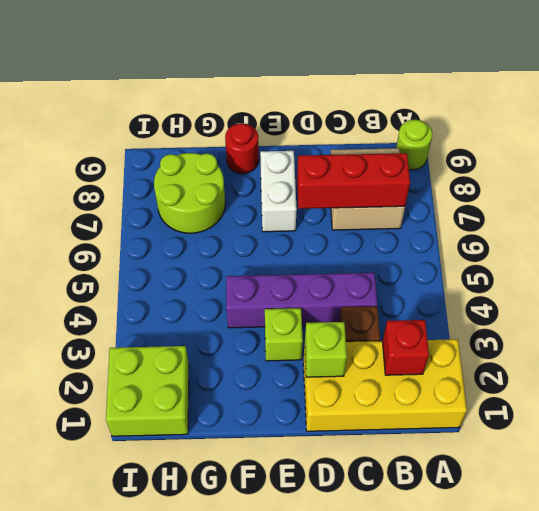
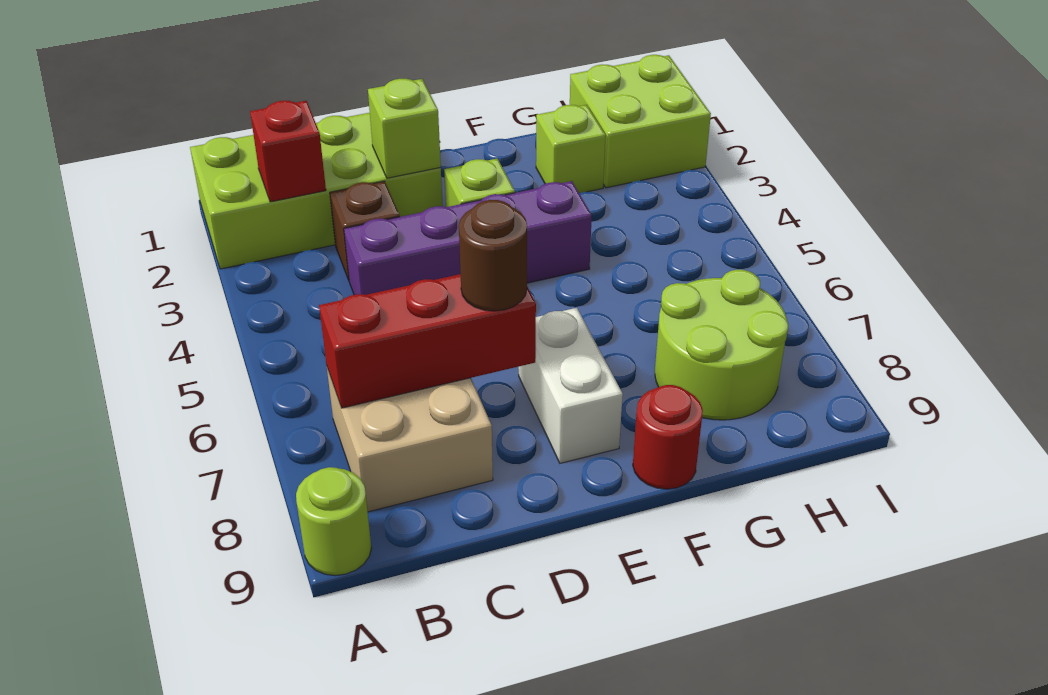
yellow brick A1:D2 level 1 -> lime brick A1:D2 level 1
none -> brown round brick D7 level 3
none -> lime brick G2 level 1

